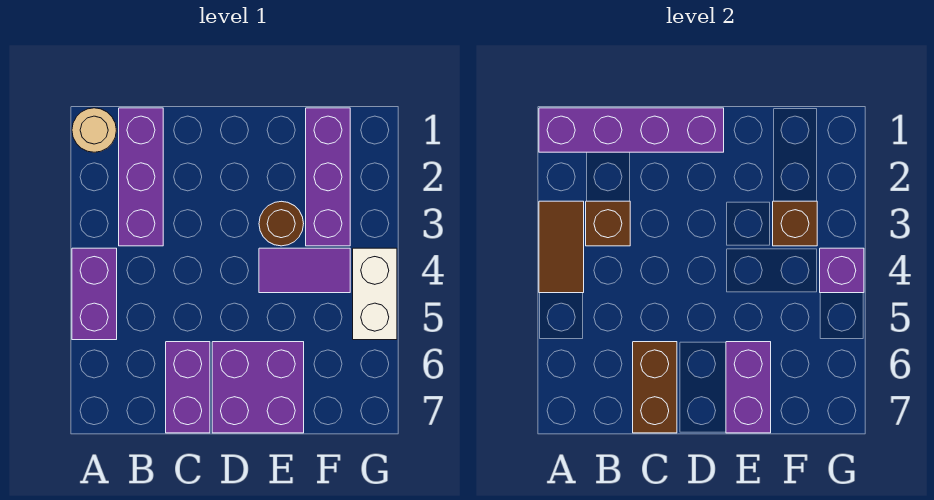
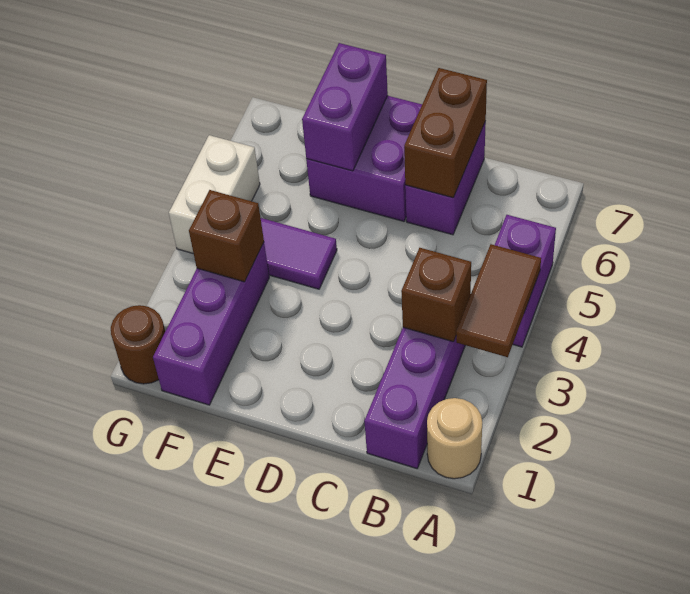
purple brick A1:D1 level 2 -> none
brown round brick E3 level 1 -> brown round brick G1 level 1
purple brick G4 level 2 -> none

